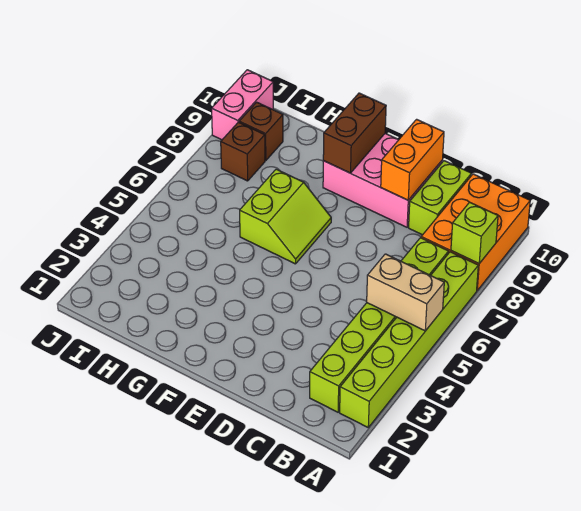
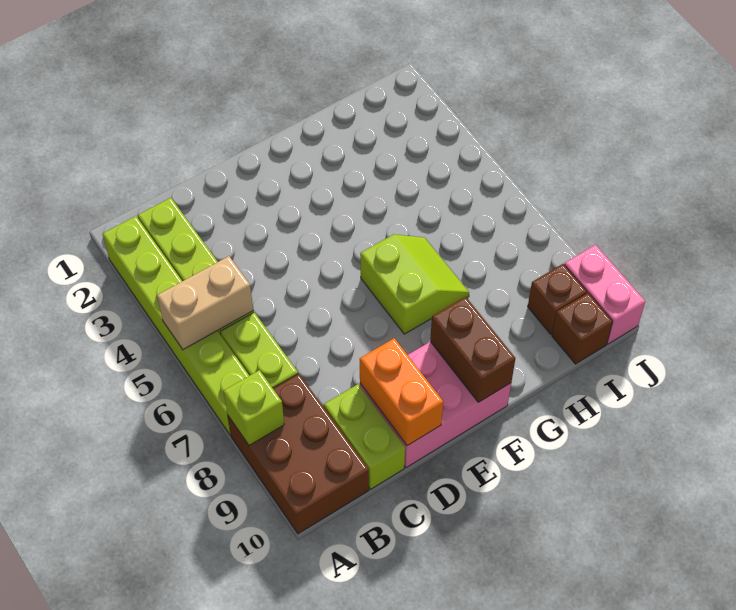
orange brick A8:B10 level 1 -> brown brick A8:B10 level 1
lime slope F6:G7 level 1 top G -> lime slope F6:G7 level 1 top F
brown brick I8 level 1 -> brown brick I10 level 1

